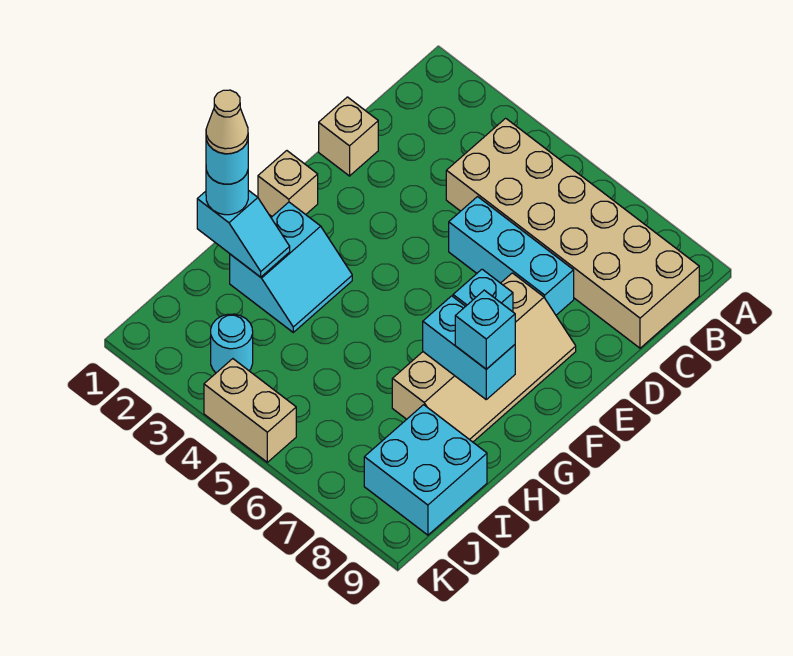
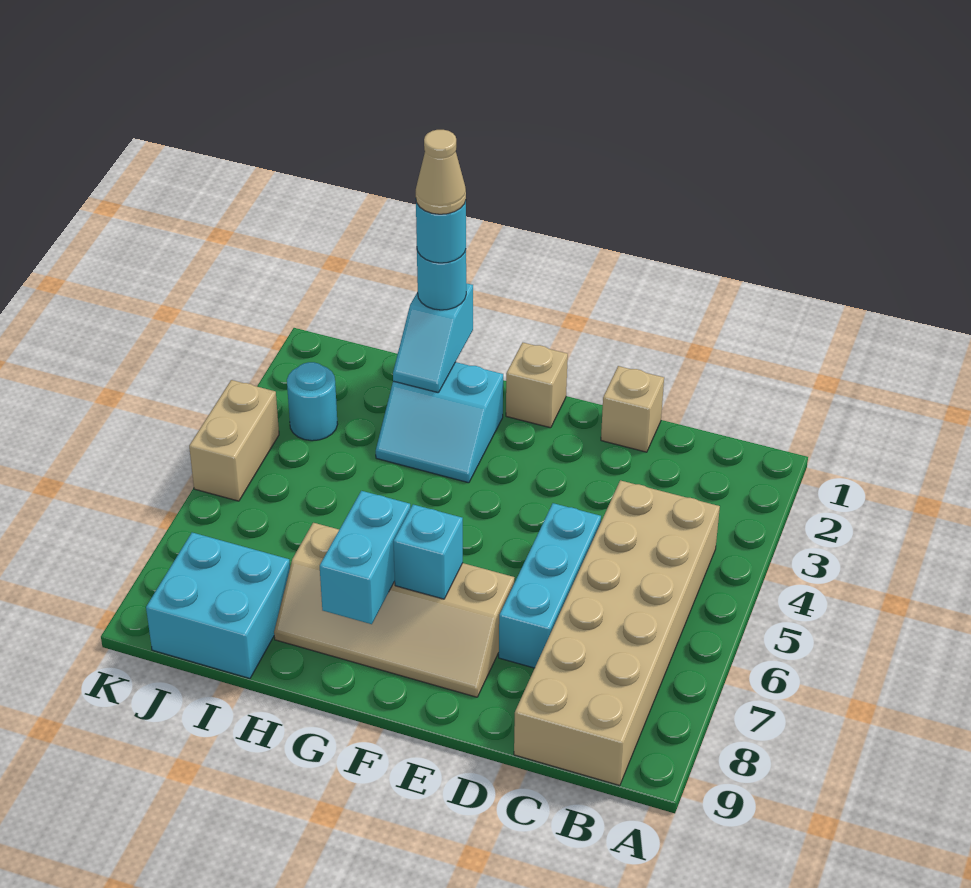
cyan brick G8 level 3 -> none

